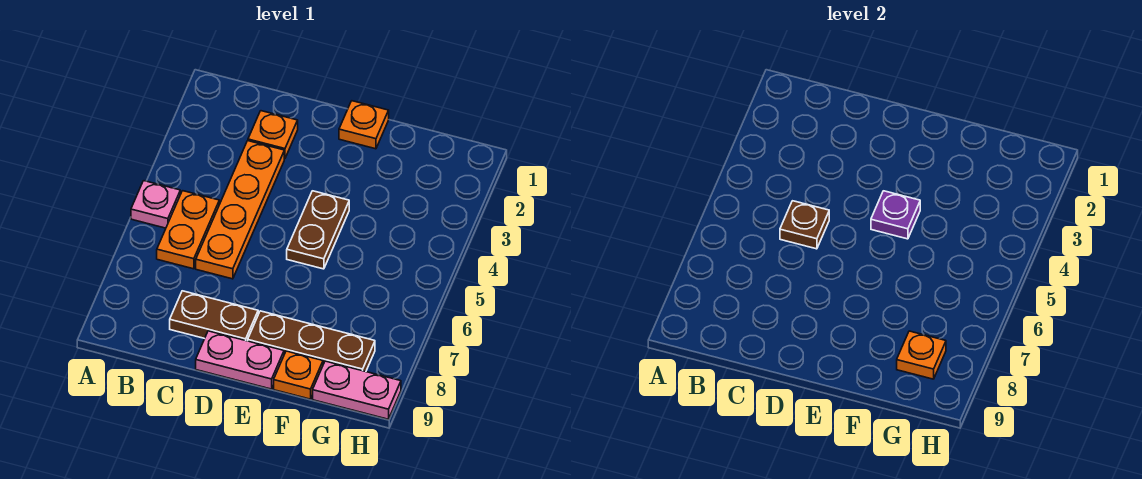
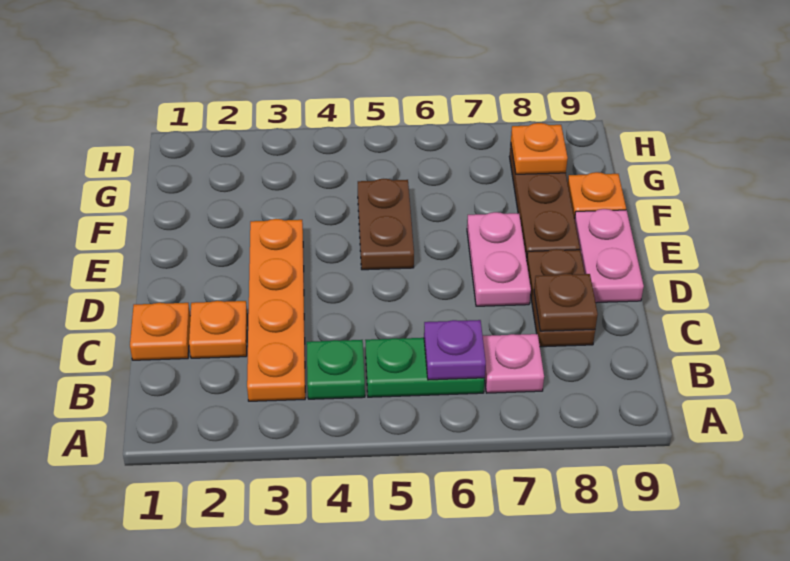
pink plate A5 level 1 -> pink plate B7 level 1
none -> green plate B4 level 1
orange plate B5:B6 level 1 -> green plate B5:B6 level 1
orange plate C3:C6 level 1 -> orange plate B3:E3 level 1
brown plate C5 level 2 -> brown plate C8 level 2
orange plate E1 level 1 -> orange plate C1 level 1
brown plate E4:E5 level 1 -> brown plate E5:F5 level 1
purple plate E4 level 2 -> purple plate B6 level 2
pink plate G9:H9 level 1 -> pink plate D7:E7 level 1

